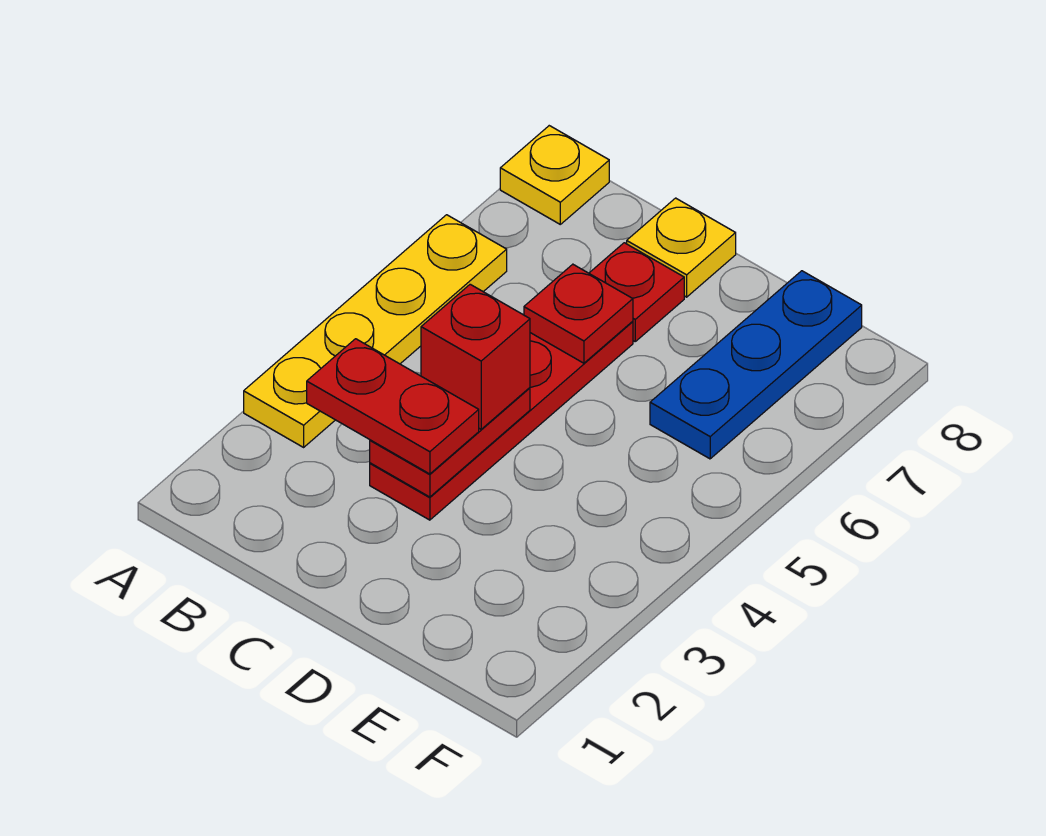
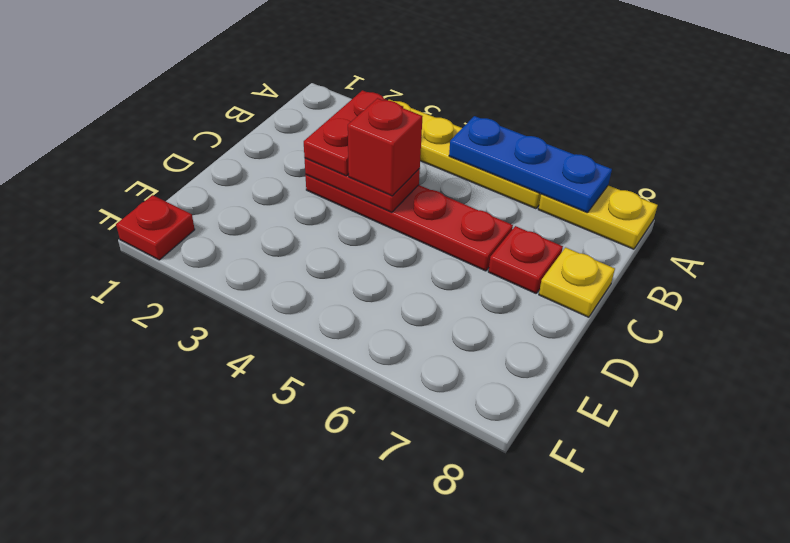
yellow plate A8 level 1 -> yellow plate A7:A8 level 1
red plate C6 level 2 -> red plate F1 level 1
blue plate E6:E8 level 1 -> blue plate A5:A7 level 2

